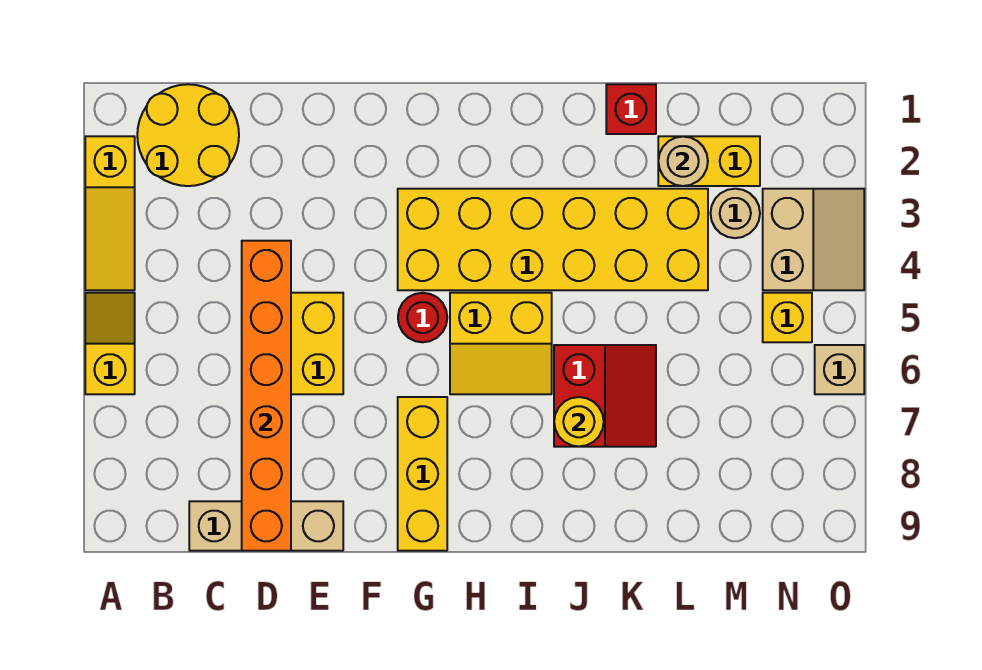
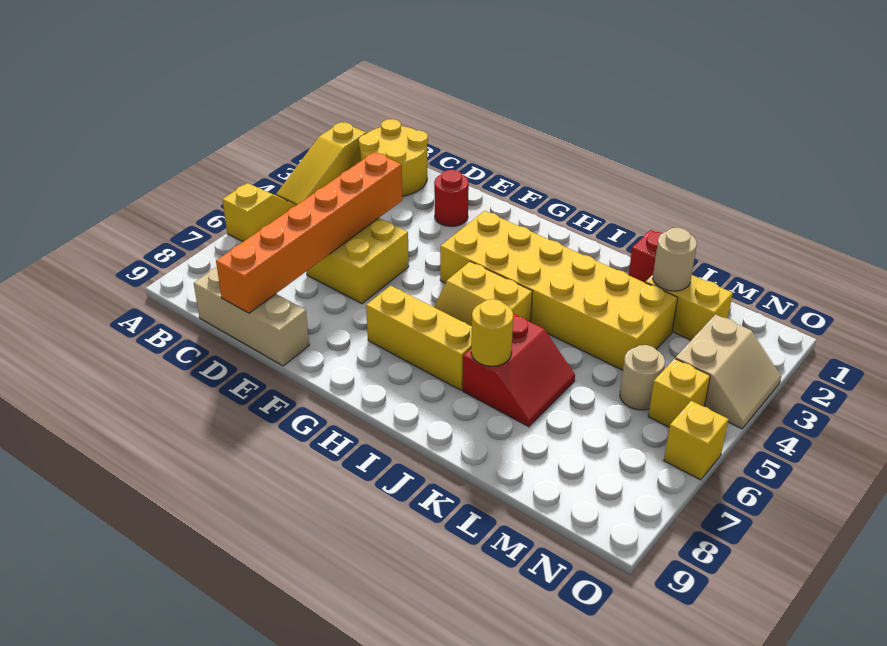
red round brick G5 level 1 -> red round brick E2 level 1
yellow brick G7:G9 level 1 -> yellow brick G7:I7 level 1
tan round brick M3 level 1 -> tan round brick M5 level 1
tan brick O6 level 1 -> yellow brick O6 level 1

